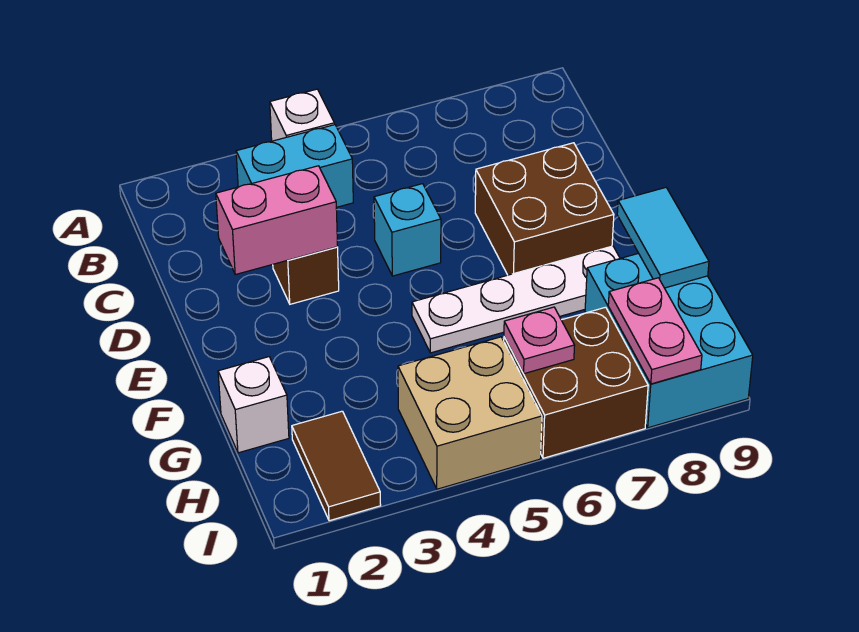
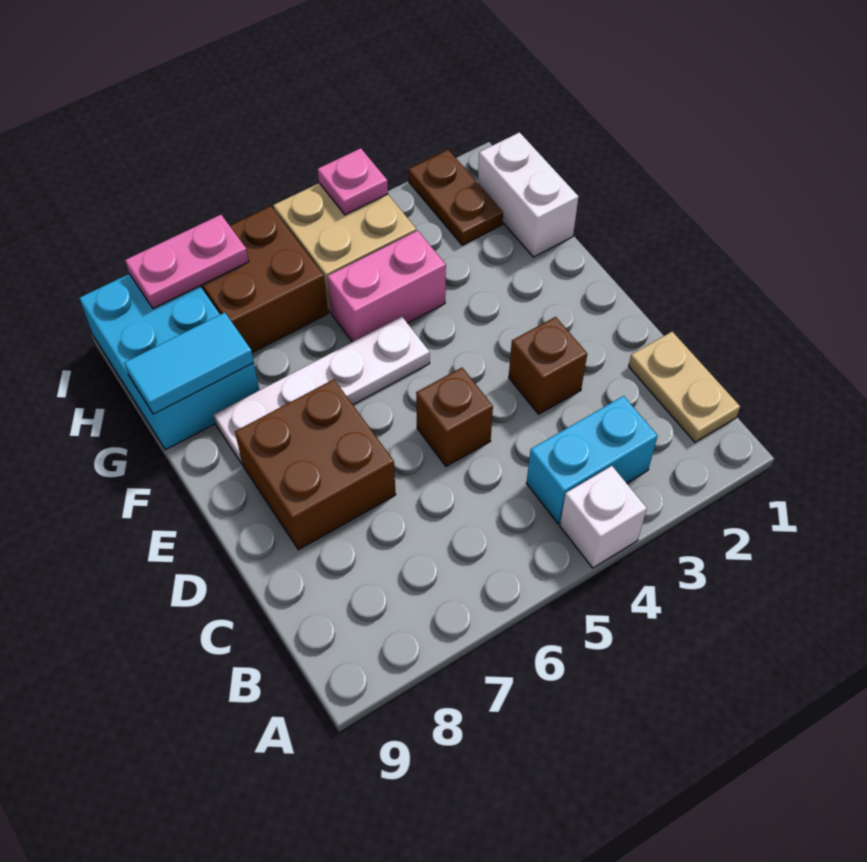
none -> tan plate B1:C1 level 1
pink brick D2:D3 level 2 -> pink brick G4:G5 level 1
cyan brick D5 level 1 -> brown brick D5 level 1
cyan tile F9:G9 level 2 -> cyan tile G8:G9 level 2
white brick G1 level 1 -> white brick G1:H1 level 1
brown tile H2:I2 level 1 -> brown plate H2:I2 level 1
pink plate H6 level 2 -> pink plate I4 level 2
pink plate H8:I8 level 2 -> pink plate I7:I8 level 2

